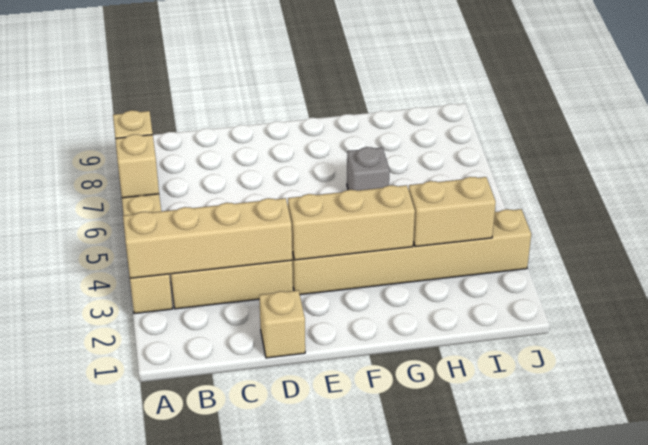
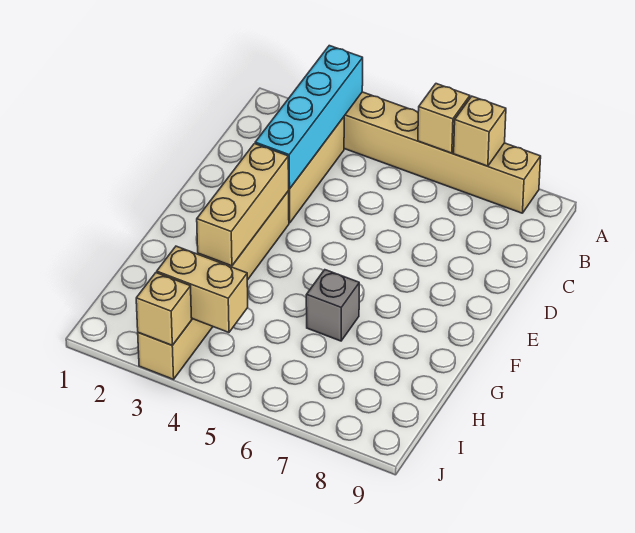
tan brick A3:D3 level 2 -> cyan brick A3:D3 level 2
tan brick D1 level 1 -> tan brick J3 level 2
tan brick H3:I3 level 2 -> tan brick I3:I4 level 2

